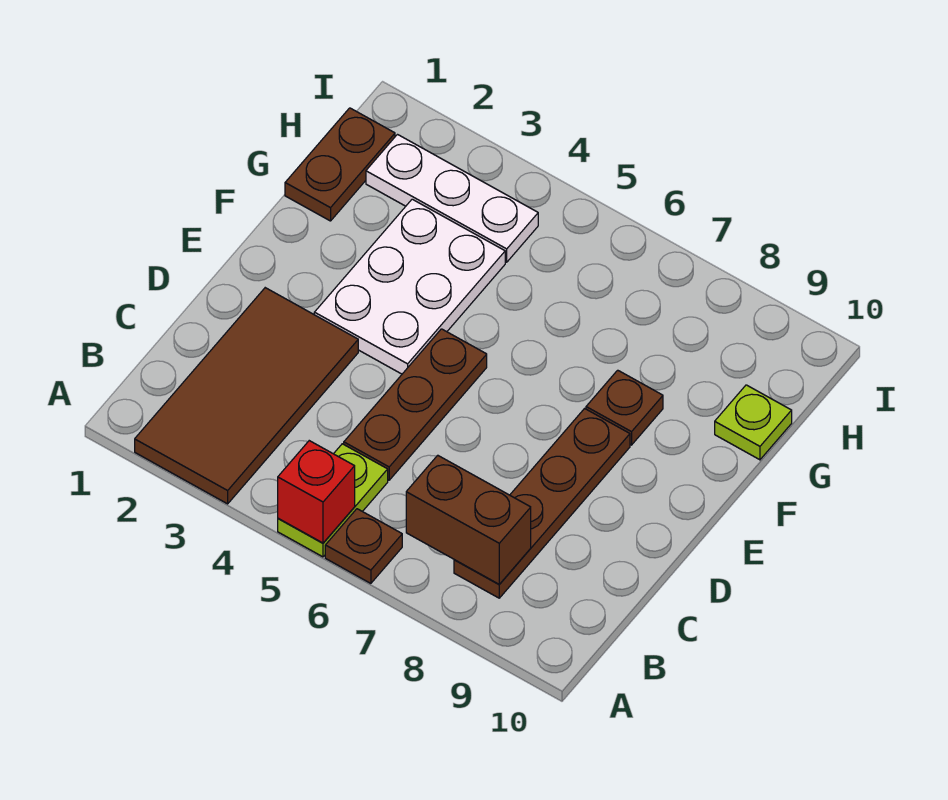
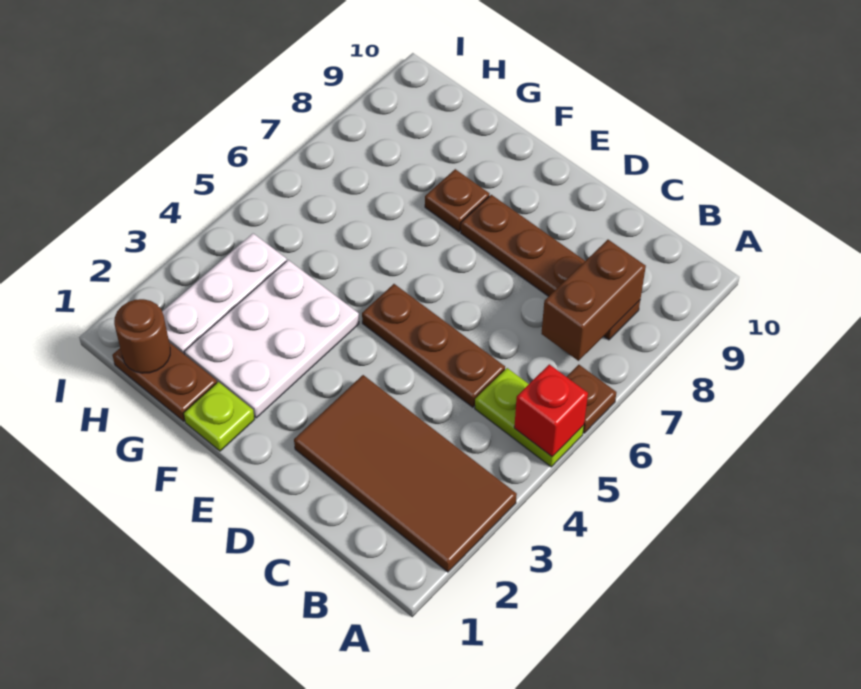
white plate E3:G4 level 1 -> white plate F2:G4 level 1
lime plate G10 level 1 -> lime plate F1 level 1
none -> brown round brick H1 level 2

